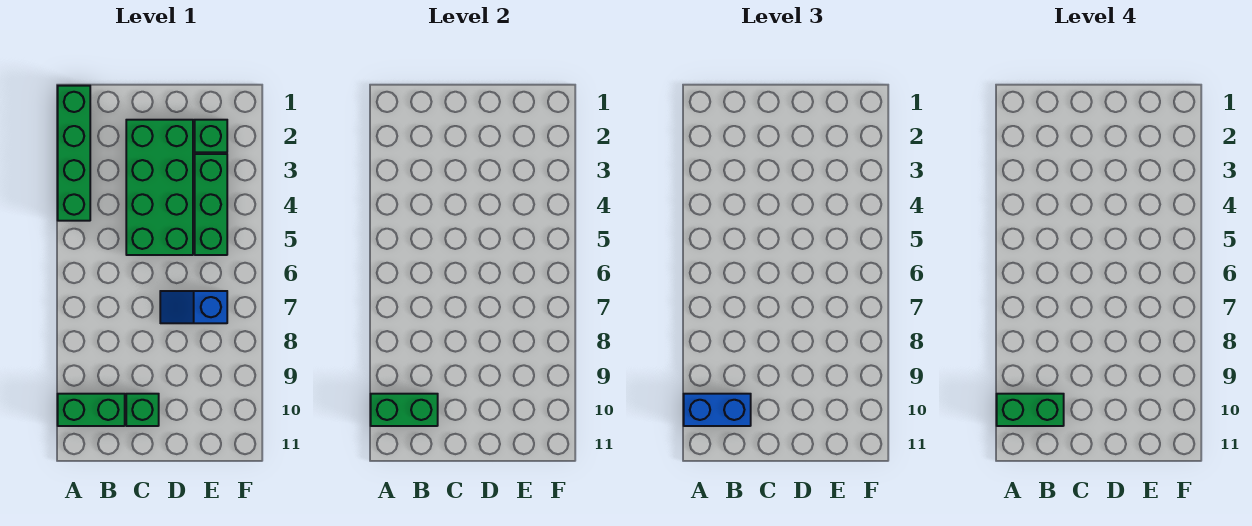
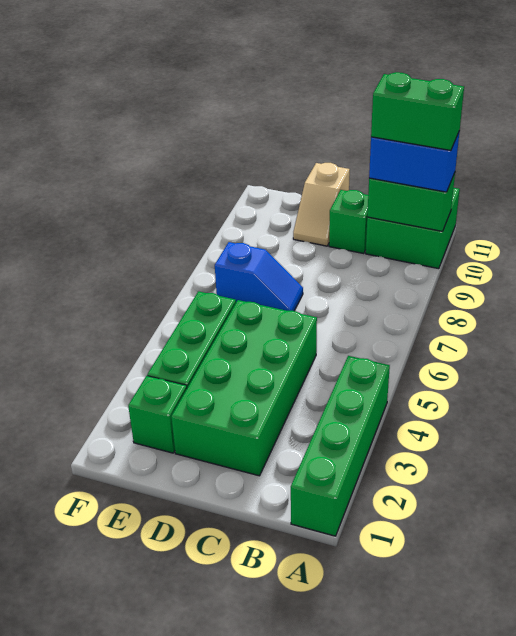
green brick A10:B10 level 1 -> green brick A10:B11 level 1
none -> tan slope D10:D11 level 1 top 11

